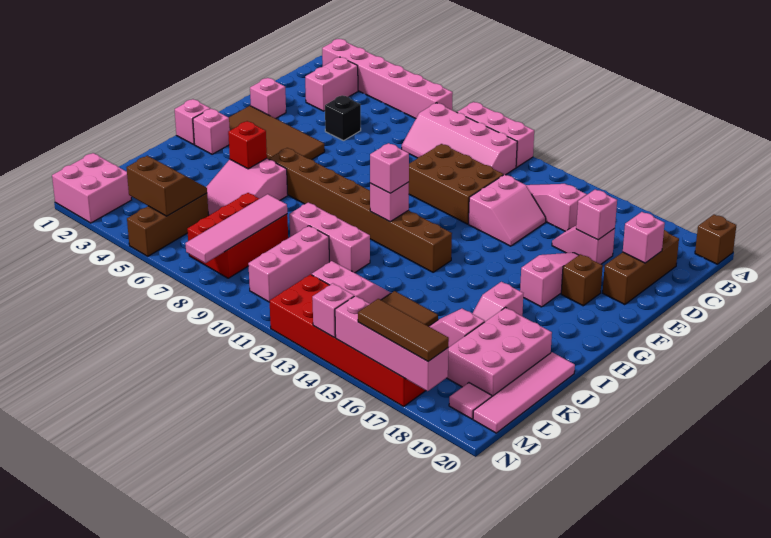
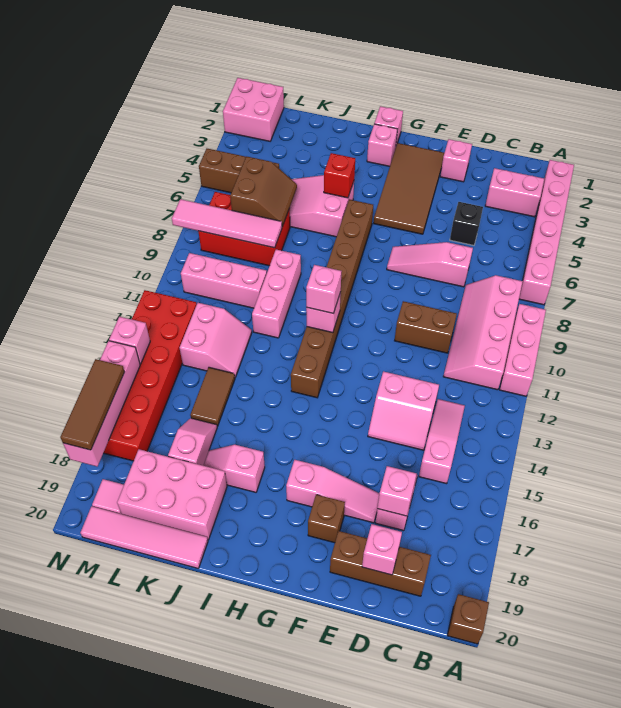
none -> pink slope D7:F7 level 1 top D
brown brick D10:E12 level 1 -> brown brick D10:E10 level 1
brown slope L4:M5 level 2 top M -> brown slope K6:L7 level 2 top L

